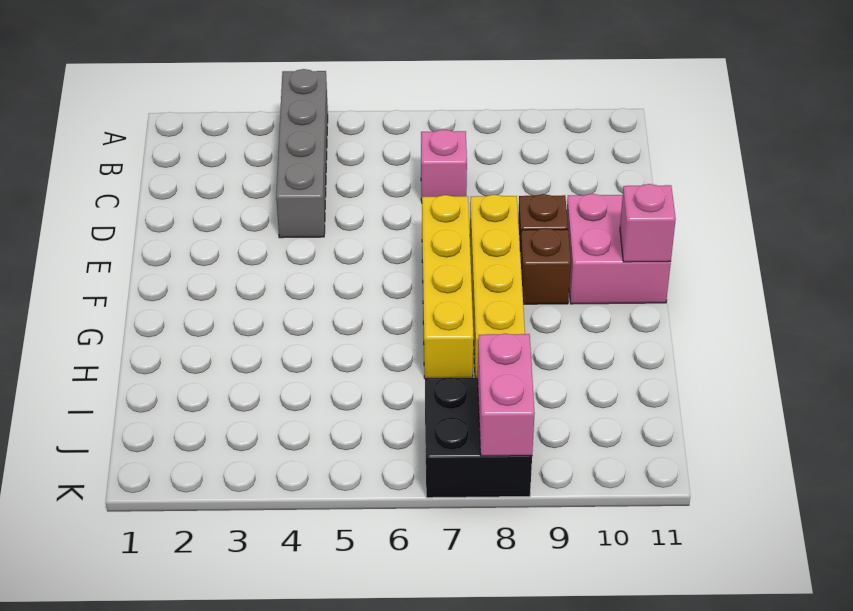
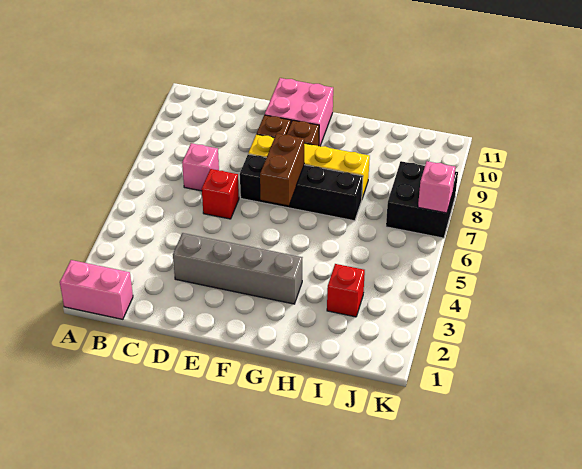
grey brick A4:D4 level 1 -> grey brick D3:G3 level 1
none -> red brick D6 level 1
yellow brick E7:H7 level 1 -> black brick E7:H7 level 1
none -> brown brick F6:F7 level 2
pink brick F11 level 2 -> pink brick K7 level 2
none -> red brick I3 level 1
pink brick J8:K8 level 2 -> pink brick A1:B1 level 1

